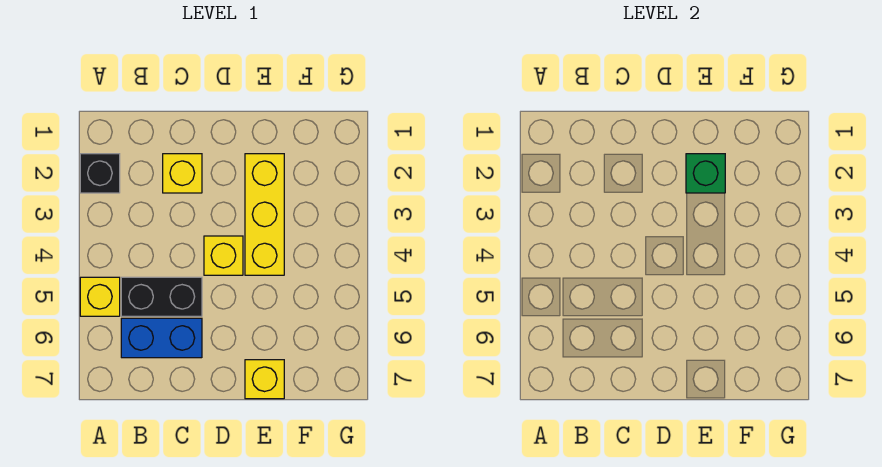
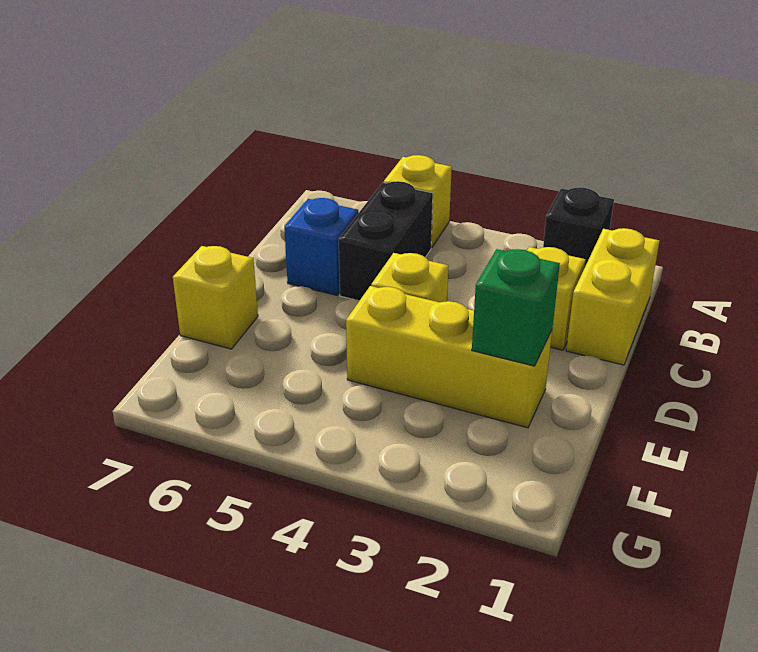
none -> yellow brick B1:C1 level 1
blue brick B6:C6 level 1 -> blue brick C6 level 1

